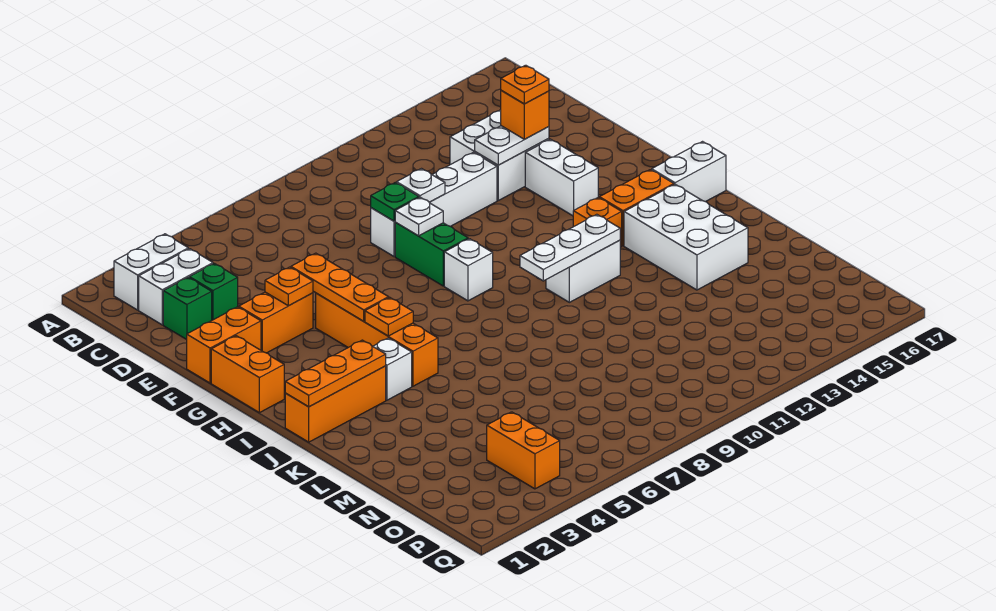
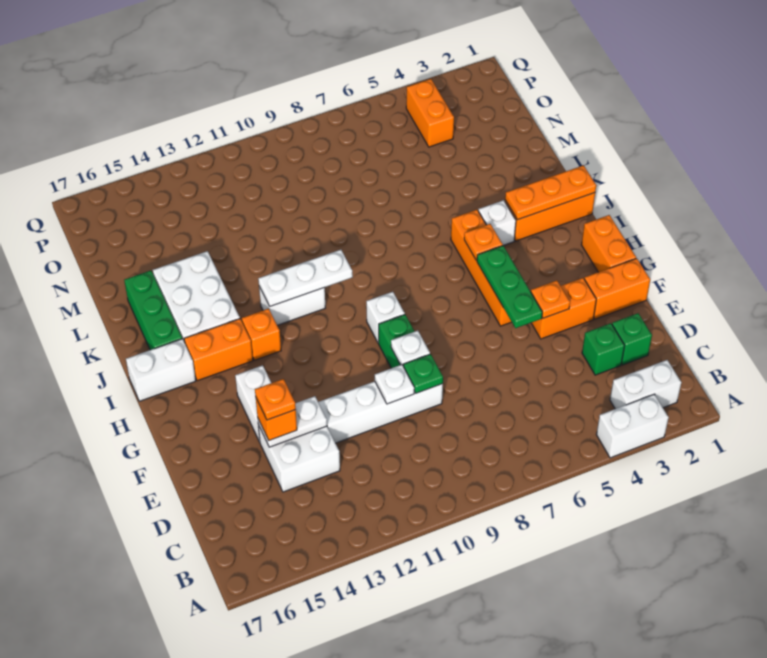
white brick C2:C3 level 1 -> white brick A3:A4 level 1
orange plate F5:H5 level 2 -> green plate F5:H5 level 2
none -> green brick J16:L16 level 1

